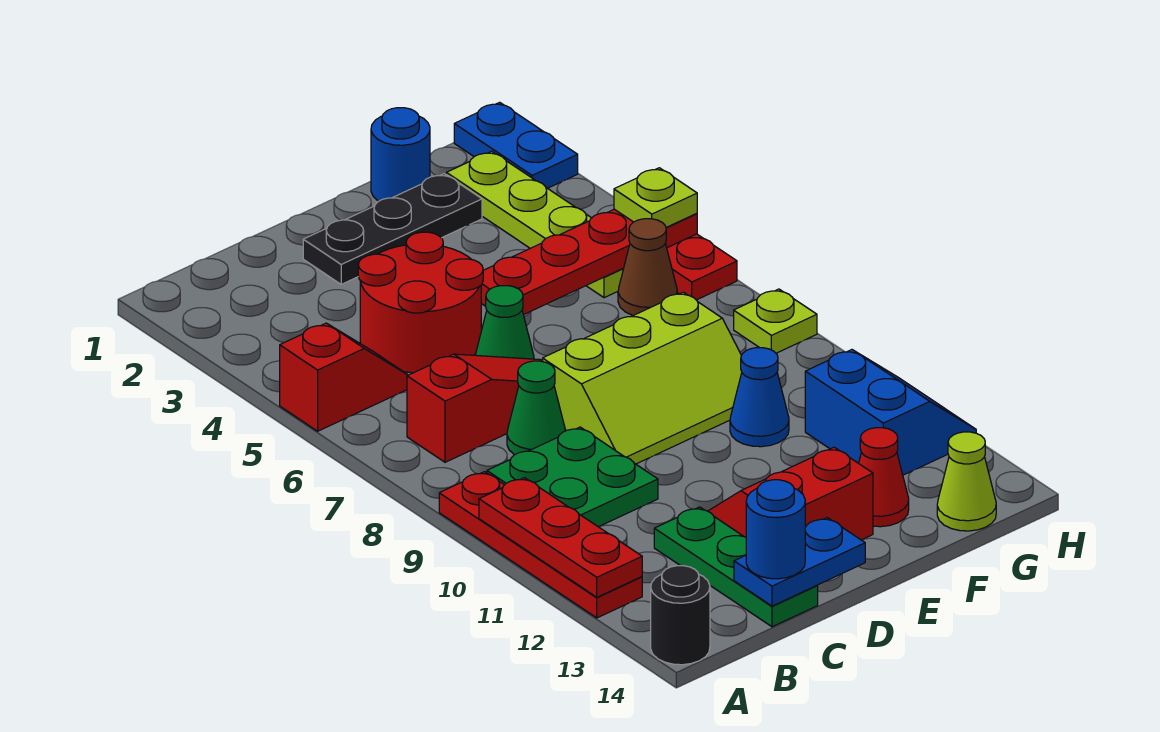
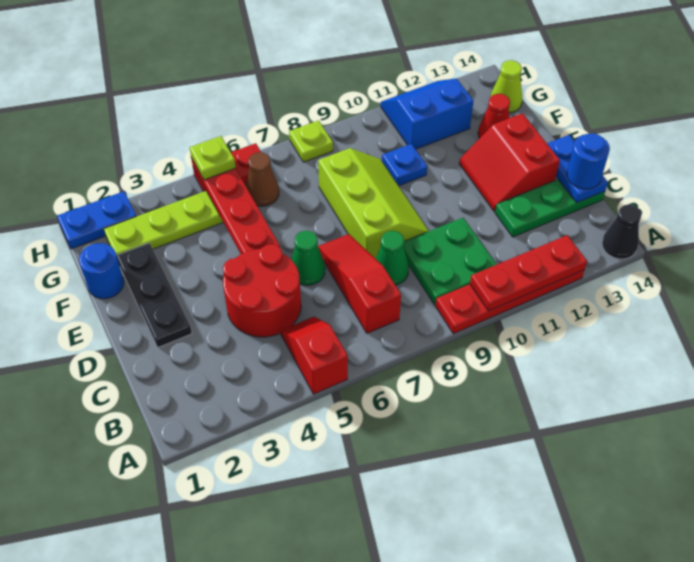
black round brick A14 level 1 -> black cone A14 level 1
blue cone F10 level 1 -> blue plate F10 level 1

